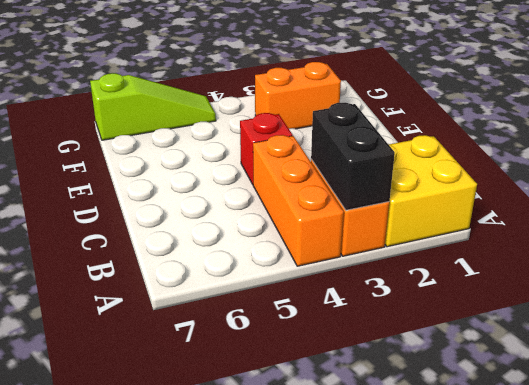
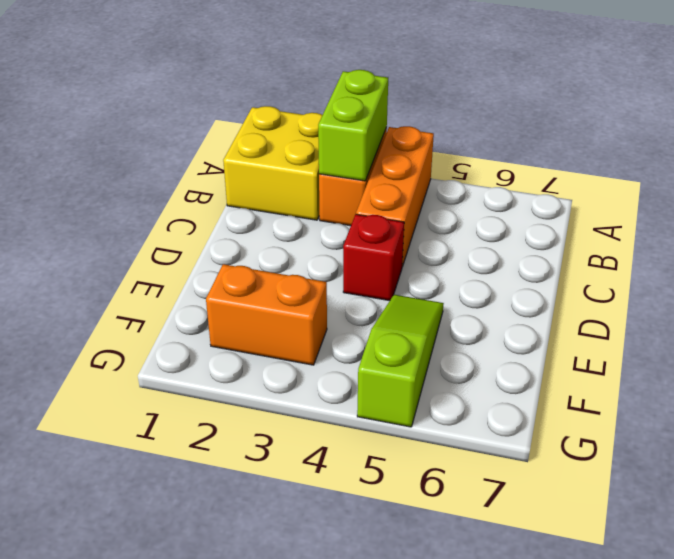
black brick A3:B3 level 2 -> lime brick A3:B3 level 2
lime slope G5:G7 level 1 top 7 -> lime slope E5:G5 level 1 top G

